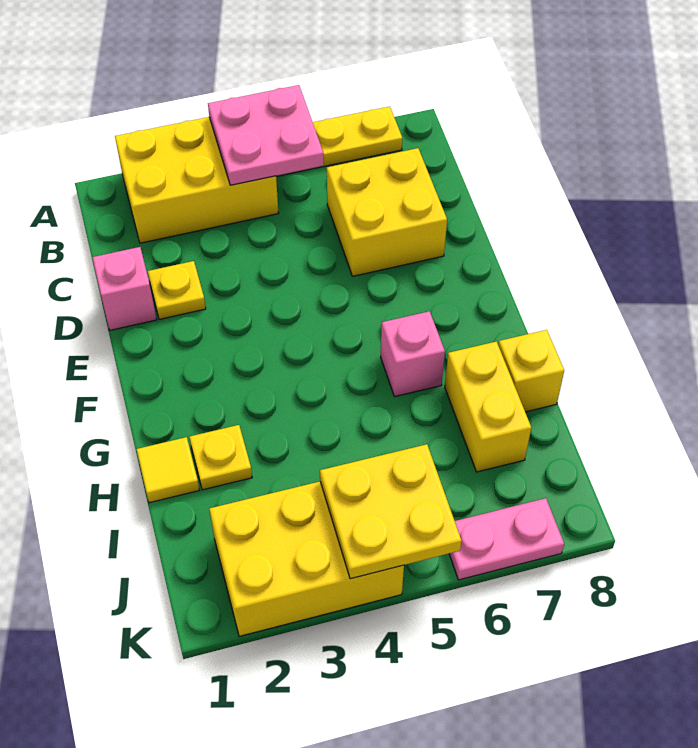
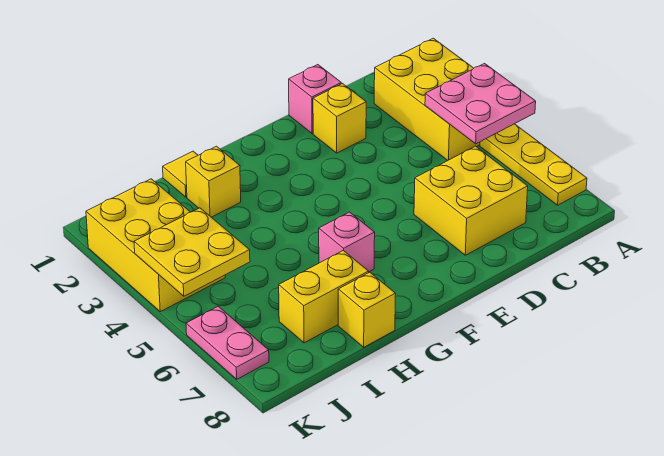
yellow plate D2 level 1 -> yellow brick D2 level 1
yellow plate H2 level 1 -> yellow brick H2 level 1

